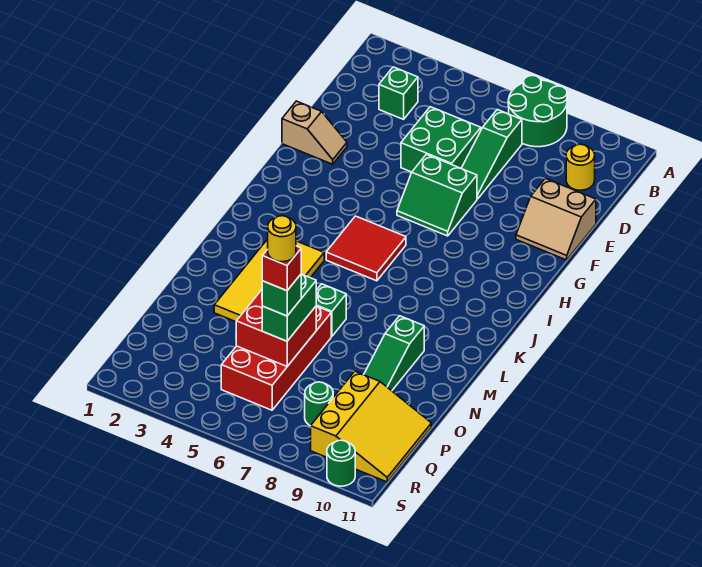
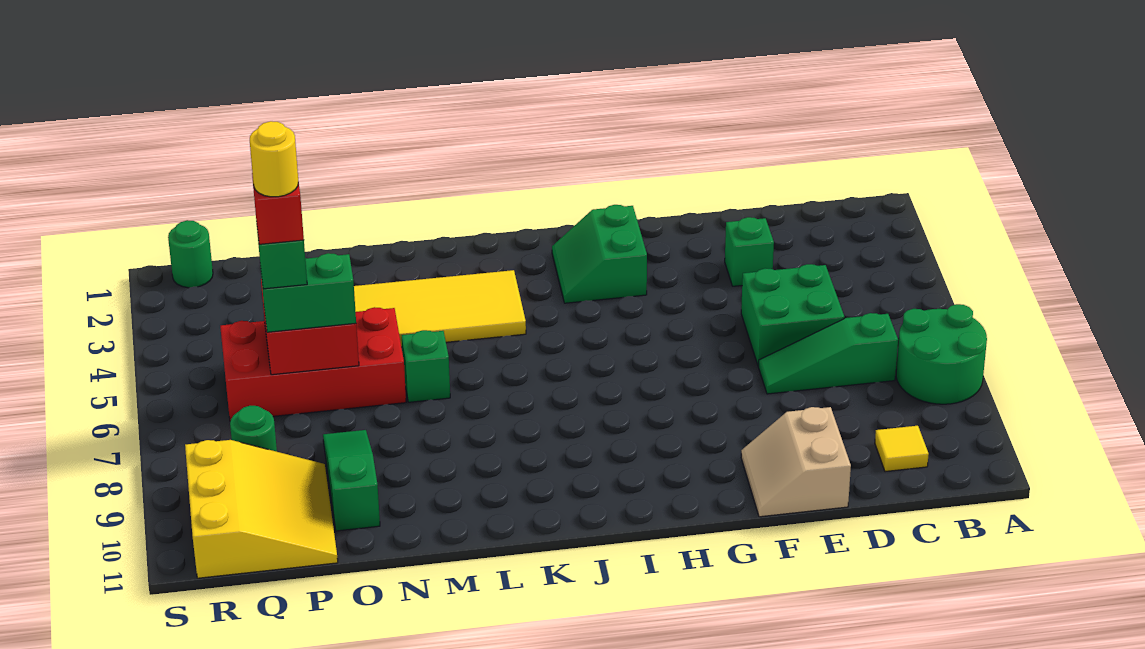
green brick C3 level 1 -> green brick E3 level 1
yellow round brick C10 level 1 -> yellow tile C10 level 1
tan slope F1:F2 level 1 top 1 -> none
green slope F6:G7 level 1 top F -> green slope H2:I3 level 1 top H
red tile I5:J6 level 1 -> none
green slope M9:O9 level 1 top M -> green slope O8:O10 level 1 top 10
yellow slope P9:R11 level 1 top 9 -> yellow slope P9:R11 level 1 top R
green round brick S10 level 1 -> green round brick R1 level 1

